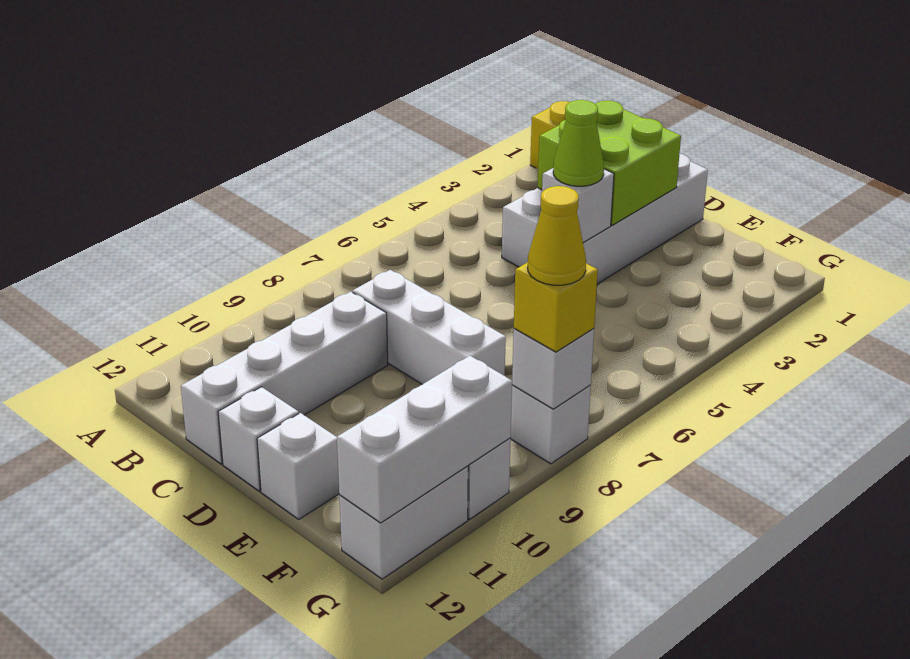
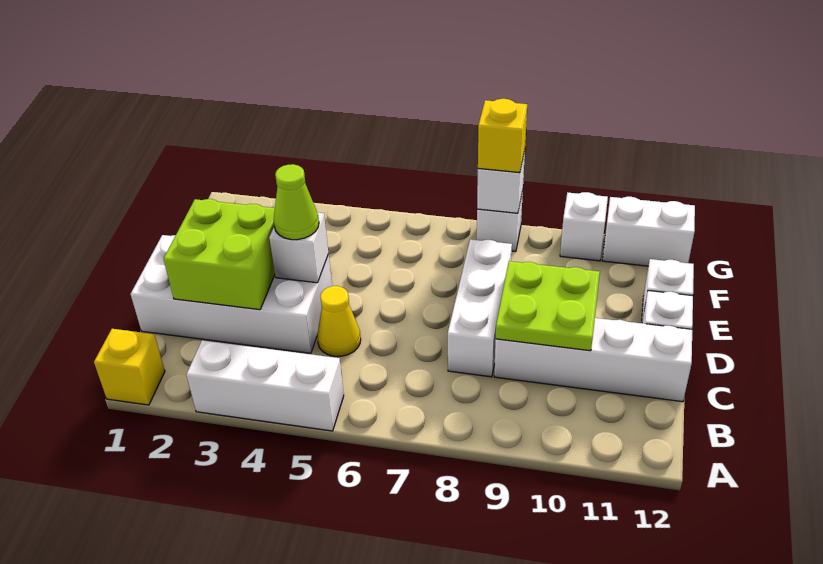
none -> lime plate C9:D10 level 2
yellow cone G8 level 4 -> yellow cone C5 level 1
white brick G10:G12 level 2 -> white brick A3:A5 level 1

